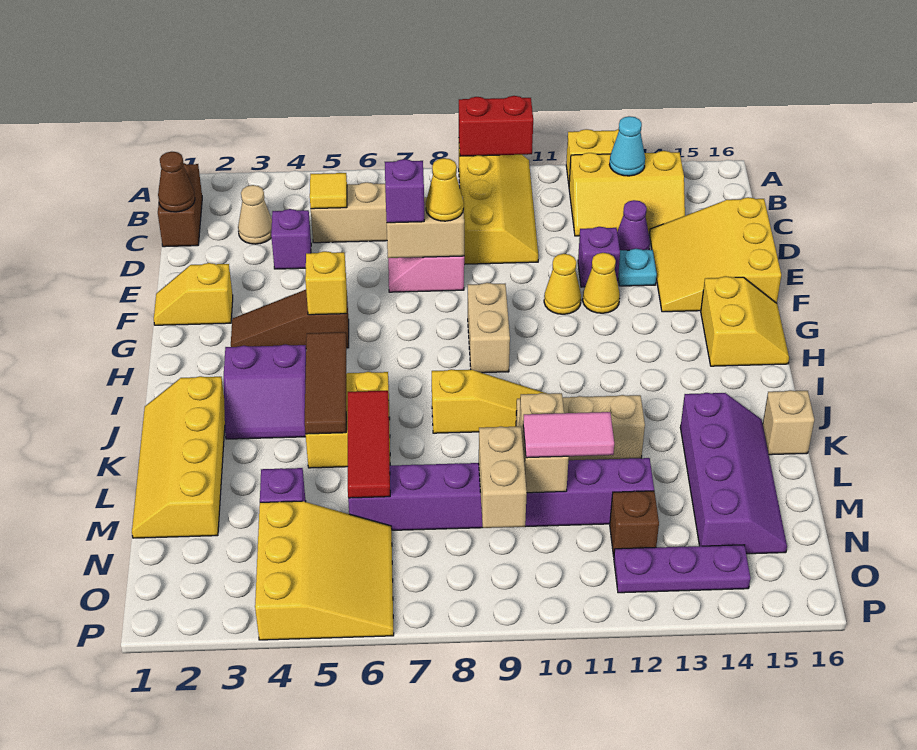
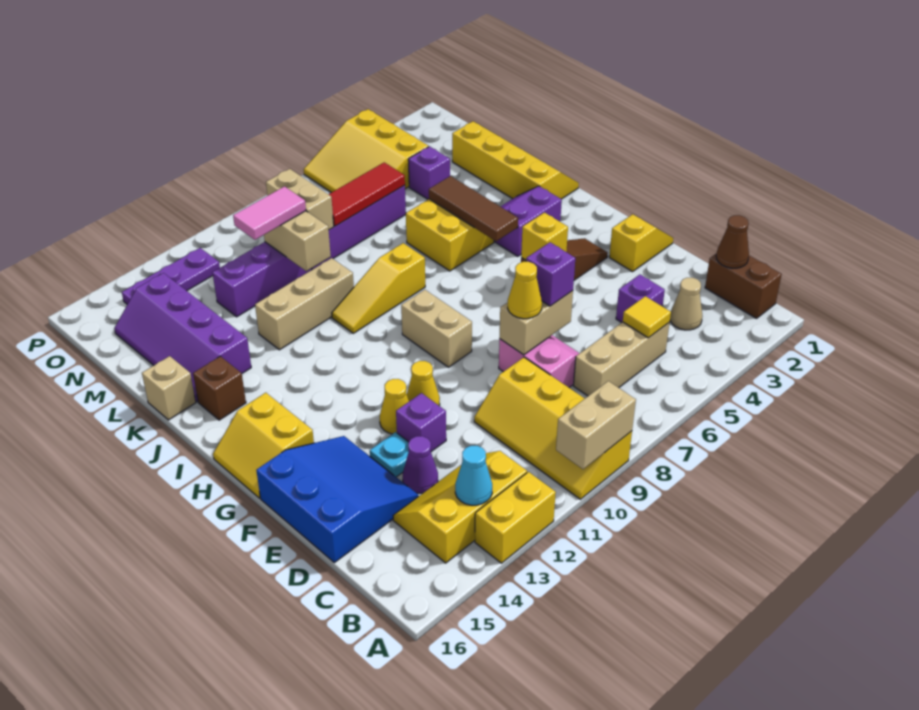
red brick A9:A10 level 2 -> tan brick A9:A10 level 2
yellow slope D14:F16 level 1 top 16 -> blue slope D14:F16 level 1 top 16
red tile K6:M6 level 2 -> red tile M6:M8 level 2
brown brick N12 level 1 -> brown brick J15 level 1

